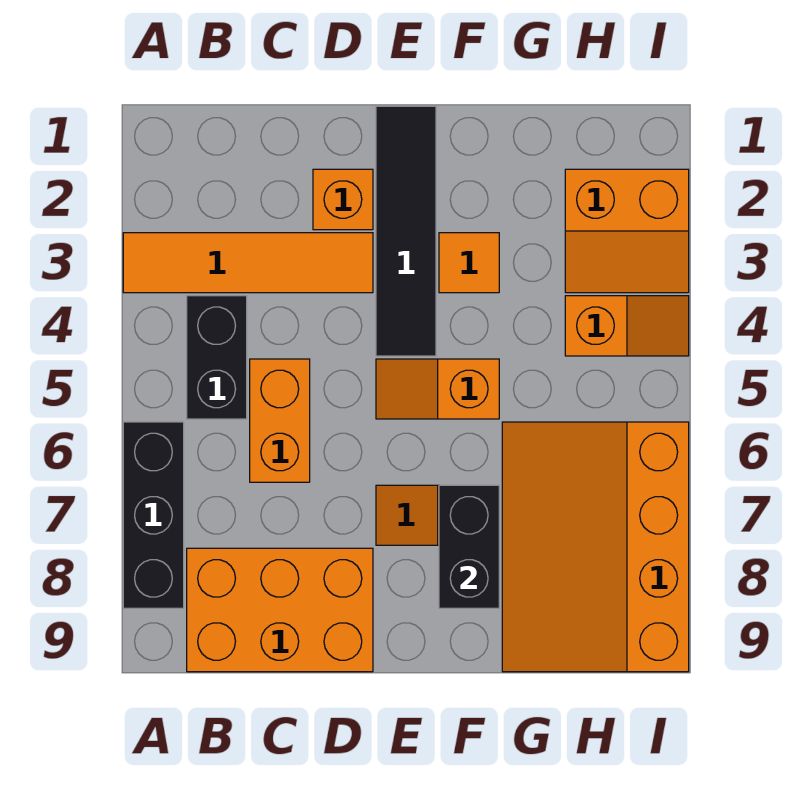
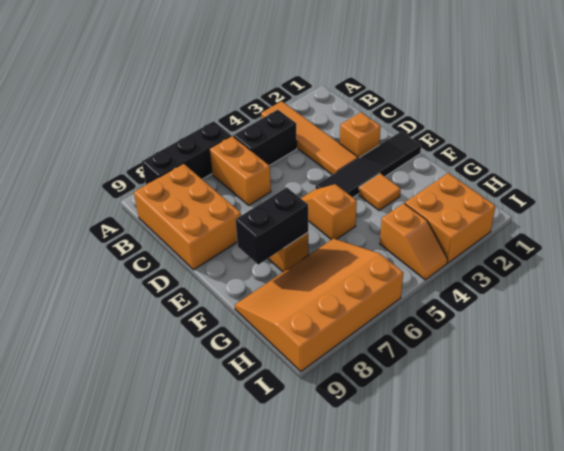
orange brick C5:C6 level 1 -> orange brick B6:C6 level 1
orange slope H2:I3 level 1 top 2 -> orange brick H2:I3 level 1

